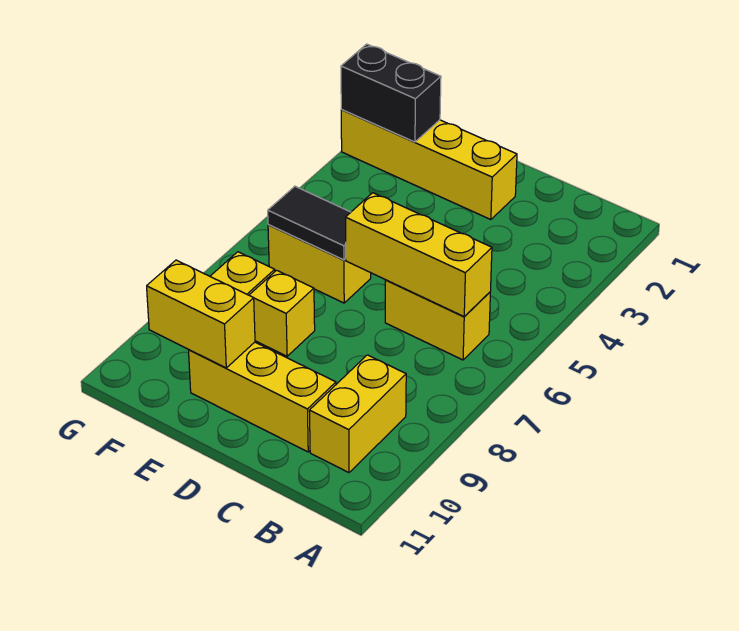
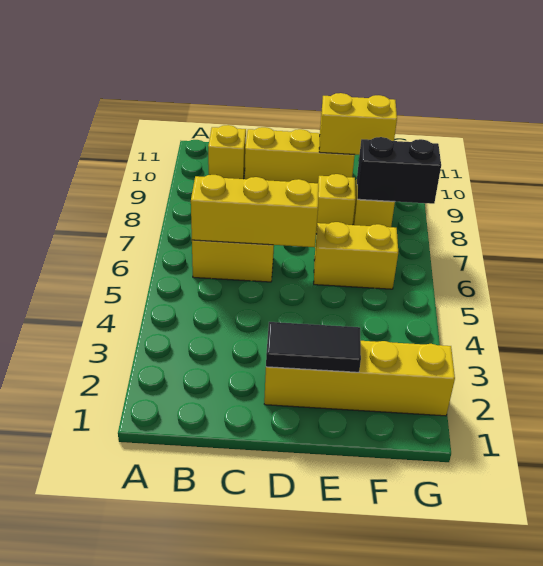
yellow brick B9:B10 level 1 -> yellow brick B10 level 1
black tile E6:F6 level 2 -> black tile D2:E2 level 2
black brick F2:G2 level 2 -> black brick F8:G8 level 2

